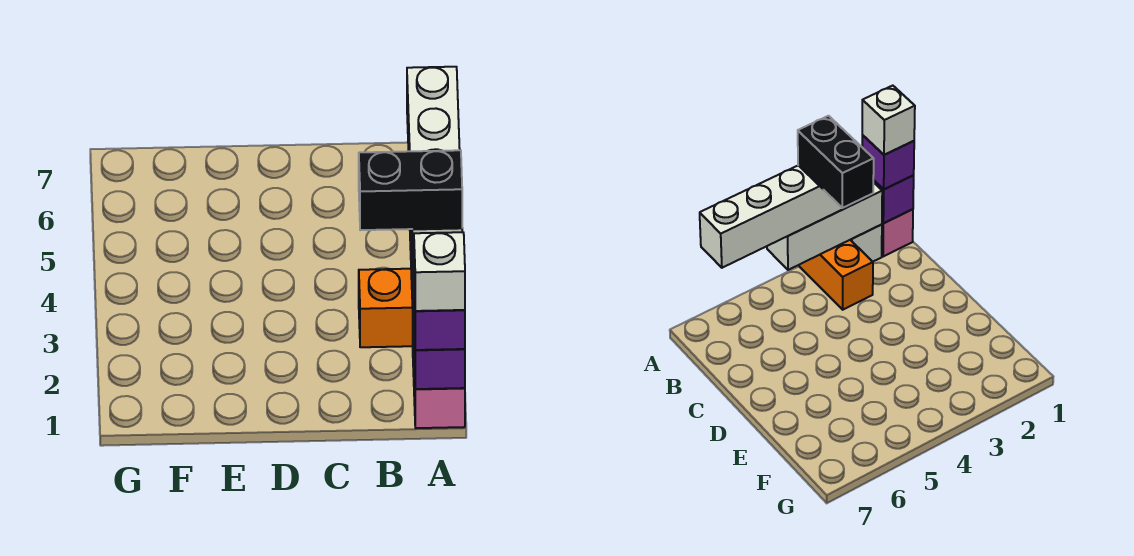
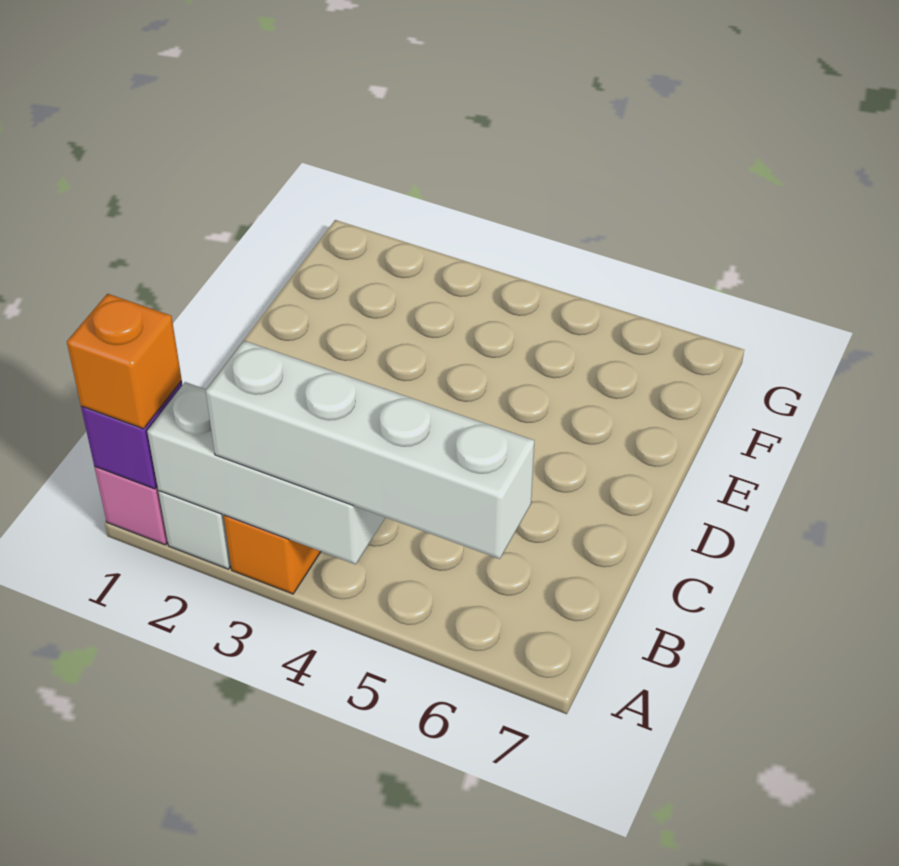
purple brick A1 level 3 -> orange brick A1 level 3
white brick A1 level 4 -> none
black brick A3:B3 level 4 -> none

